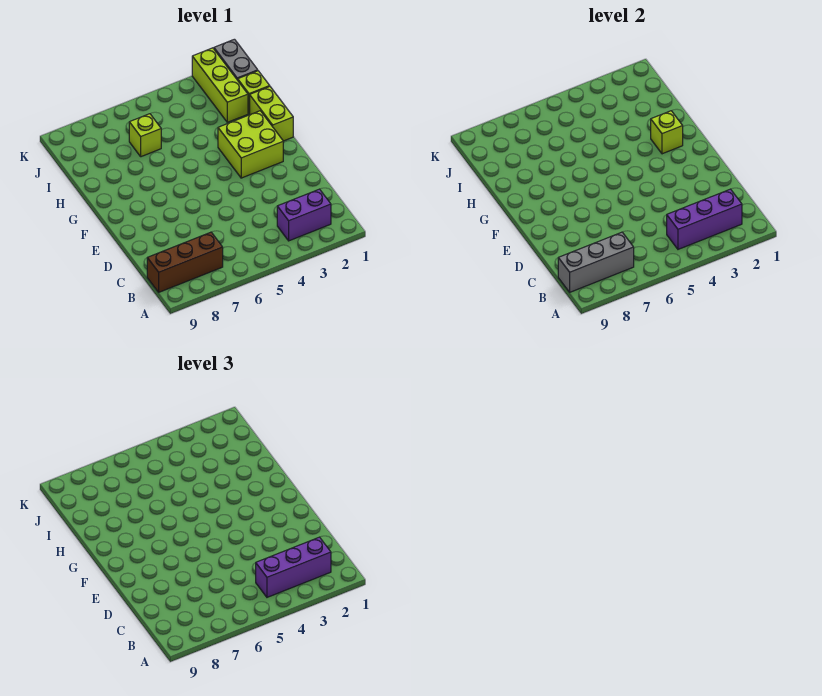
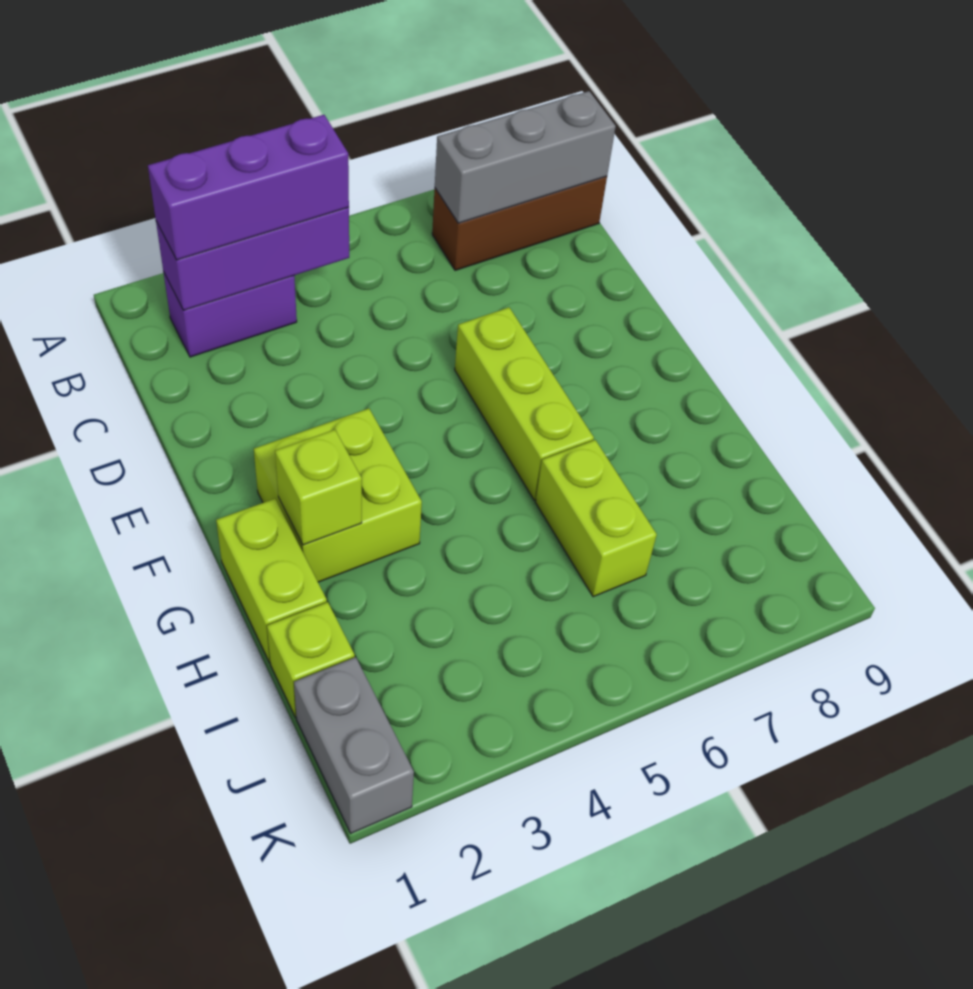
lime brick I2:K2 level 1 -> lime brick E6:G6 level 1
lime brick I6 level 1 -> lime brick H6:I6 level 1

